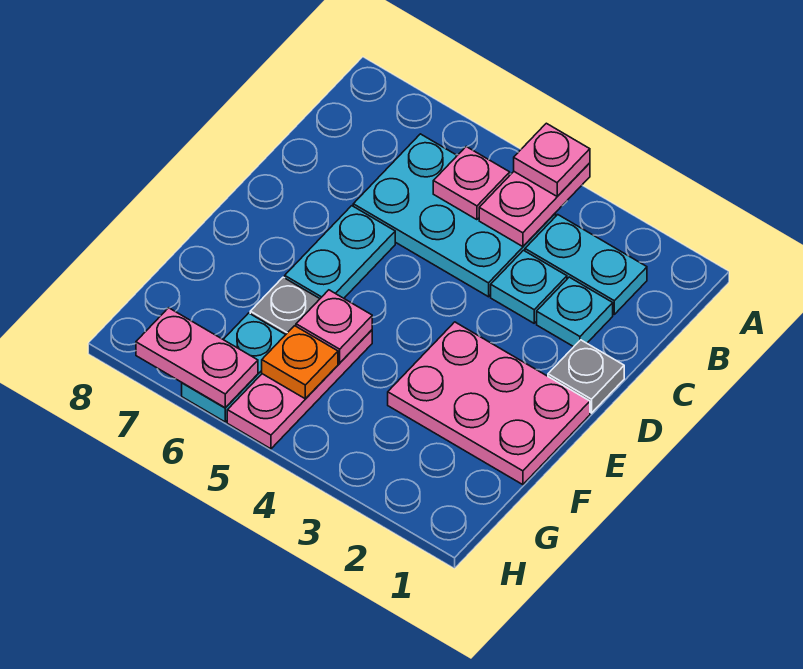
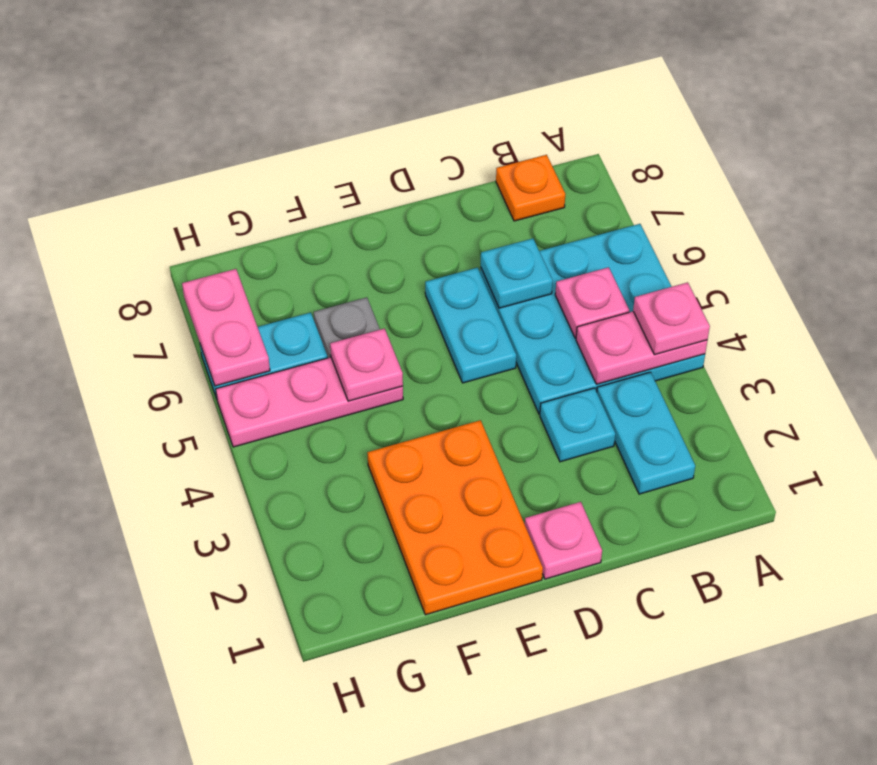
cyan plate B4:C6 level 1 -> cyan plate A4:C6 level 1
cyan plate C2 level 1 -> cyan plate C6 level 2
grey plate D1 level 1 -> pink plate D1 level 1
cyan plate D6:E6 level 1 -> cyan plate D5:D6 level 1
pink plate E1:F3 level 1 -> orange plate E1:F3 level 1
orange plate G5 level 2 -> orange plate B8 level 1

